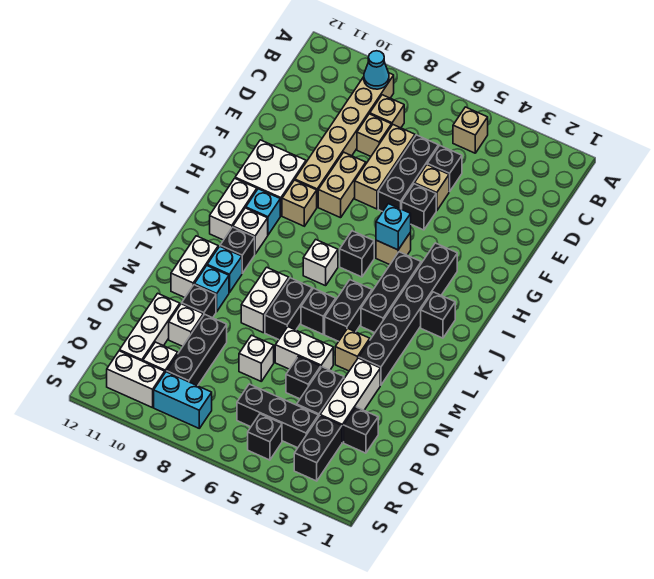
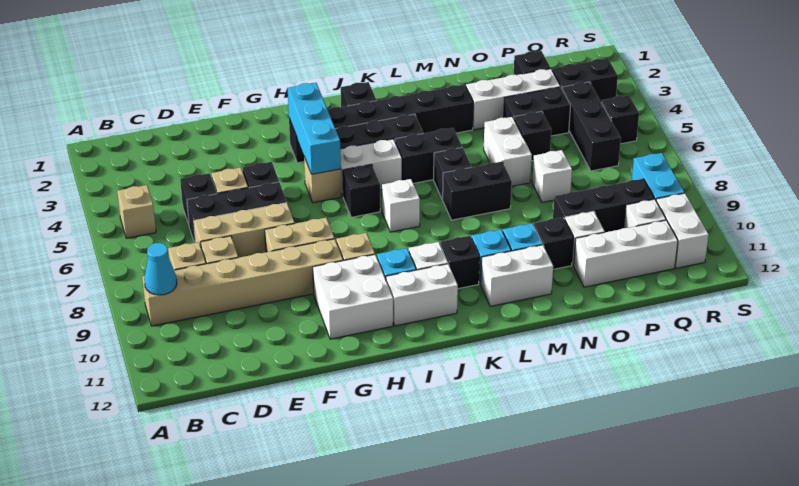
cyan brick H5 level 2 -> cyan brick H3:H5 level 2
white brick L8:M8 level 1 -> white brick I5:J5 level 1
tan brick M4 level 1 -> none

